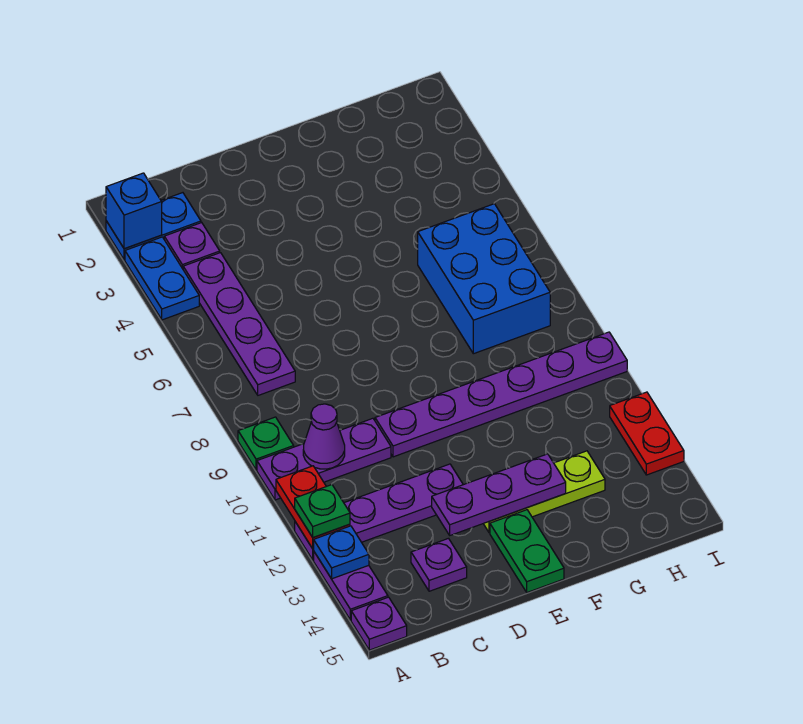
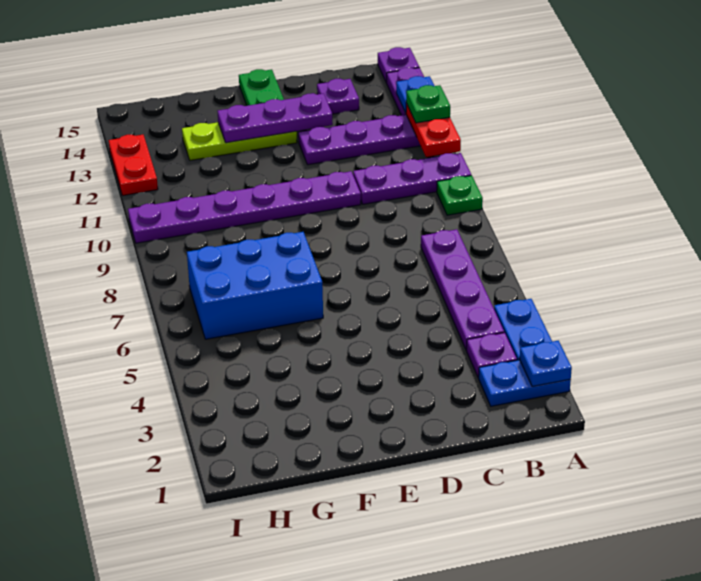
blue brick A2 level 2 -> blue plate A2 level 2
purple cone B10 level 2 -> none
blue brick G6:H8 level 1 -> blue brick F6:H7 level 1

